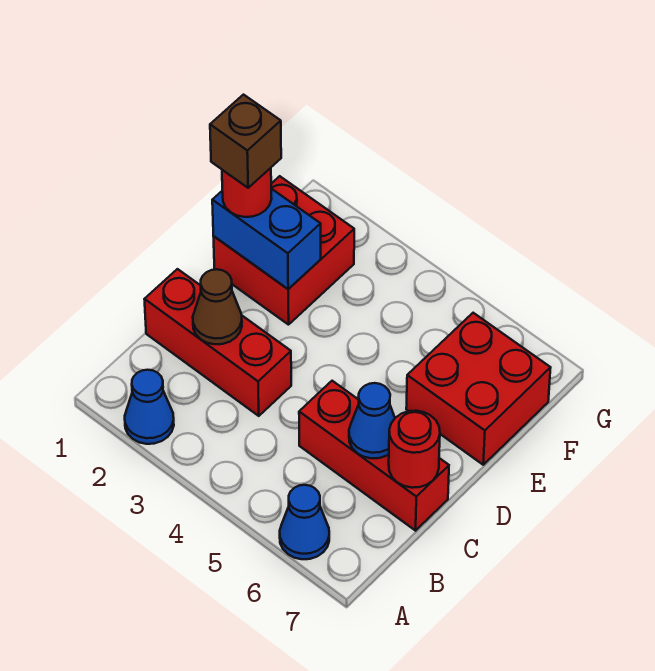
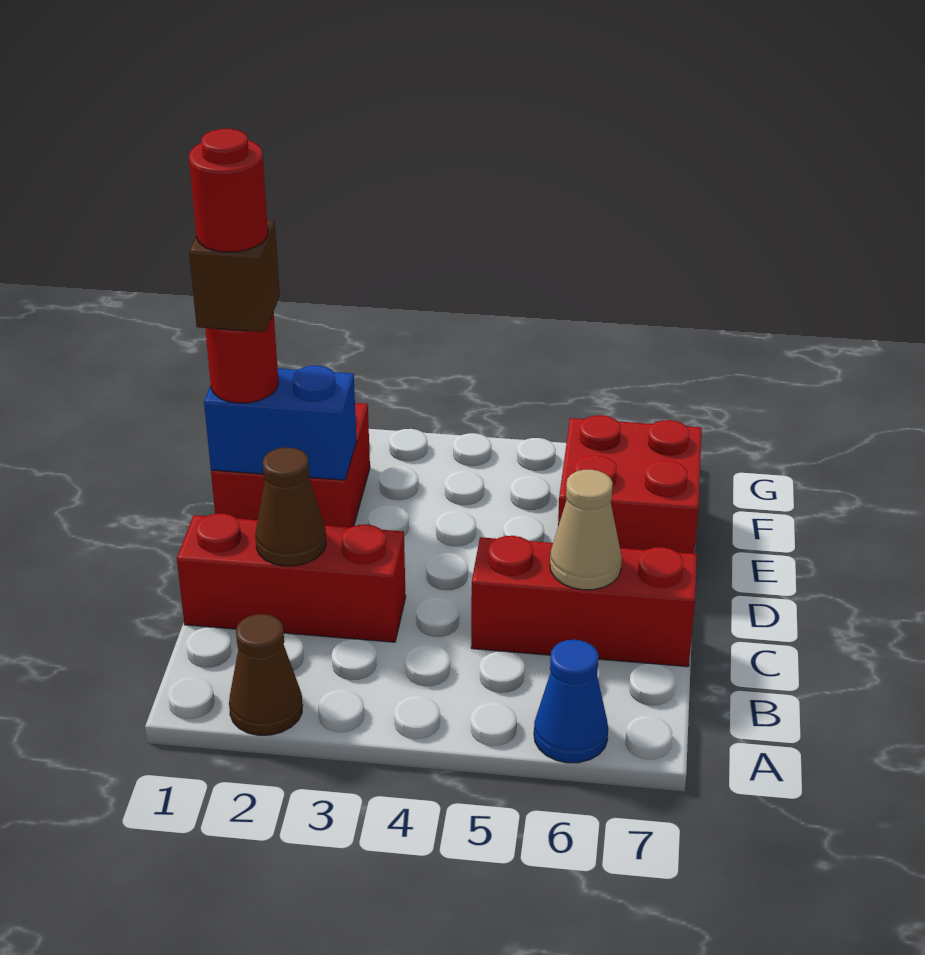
blue cone A2 level 1 -> brown cone A2 level 1
blue cone C6 level 2 -> tan cone C6 level 2
red round brick C7 level 2 -> red round brick E1 level 5

